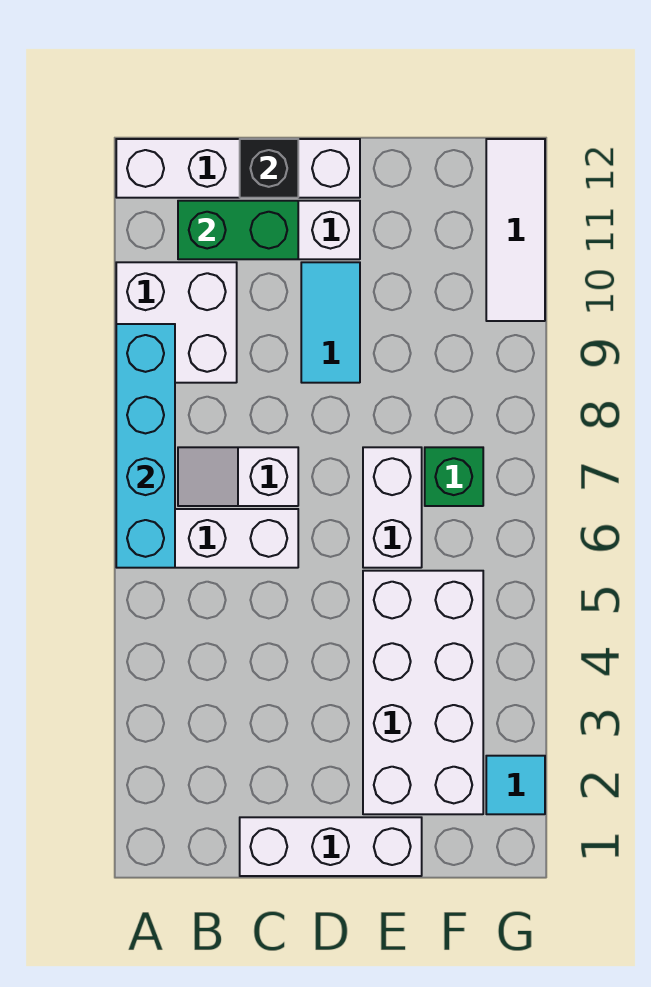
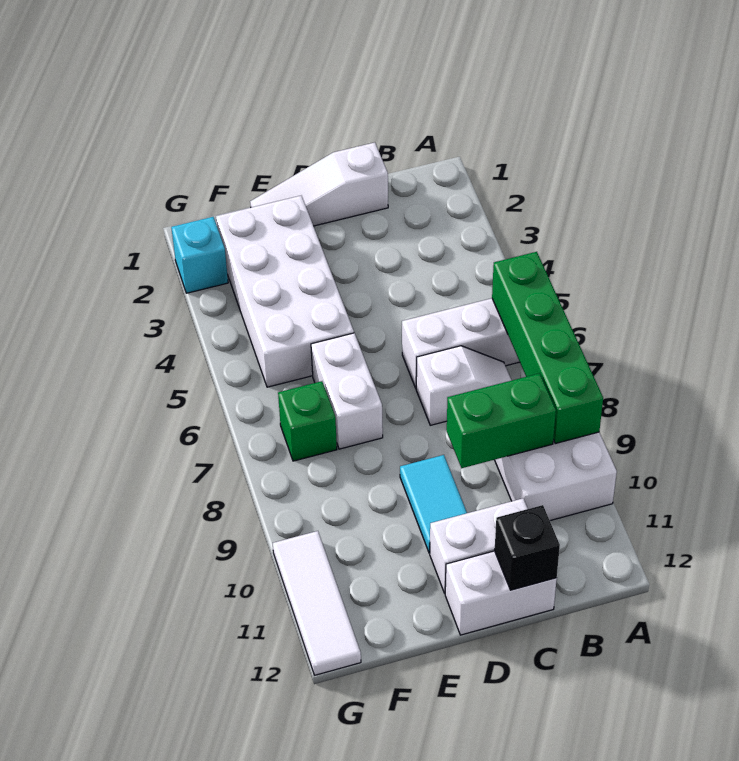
cyan brick A6:A9 level 2 -> green brick A6:A9 level 2
white brick A12:D12 level 1 -> white brick C12:D12 level 1
green brick B11:C11 level 2 -> green brick B9:C9 level 2
white brick C1:E1 level 1 -> white slope C1:E1 level 1 top C
cyan tile G2 level 1 -> cyan brick G2 level 1

